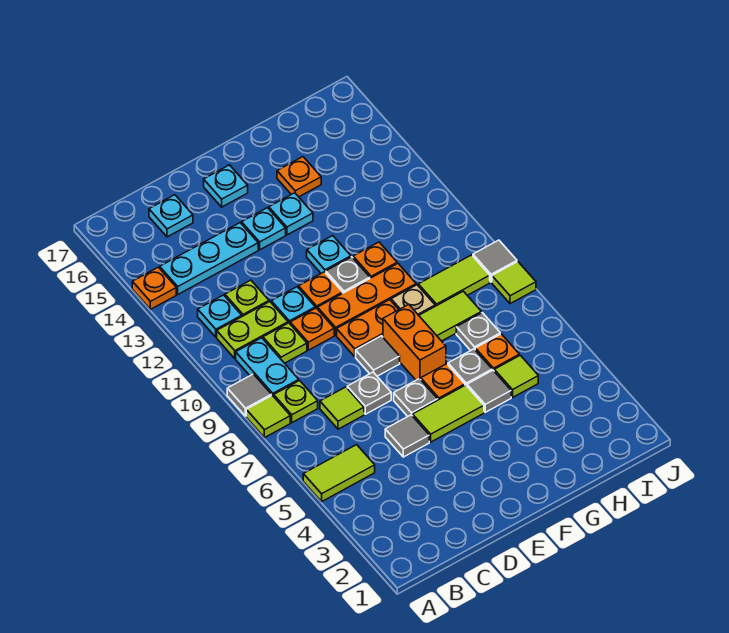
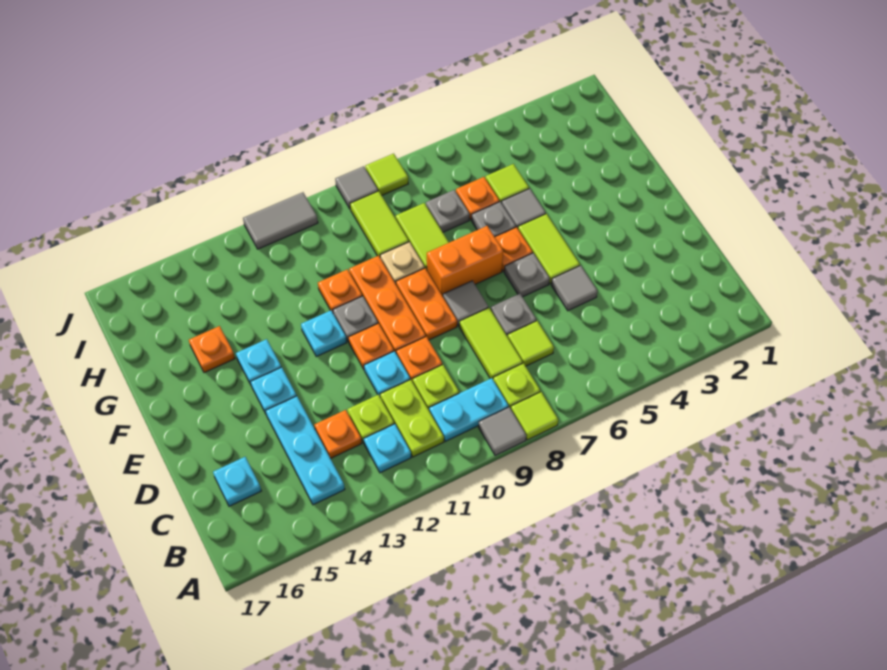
lime tile A5:B5 level 1 -> lime tile C8:D8 level 1
orange plate A14 level 1 -> orange plate C13 level 1
cyan plate E16 level 1 -> none
none -> grey tile J11:J12 level 1

